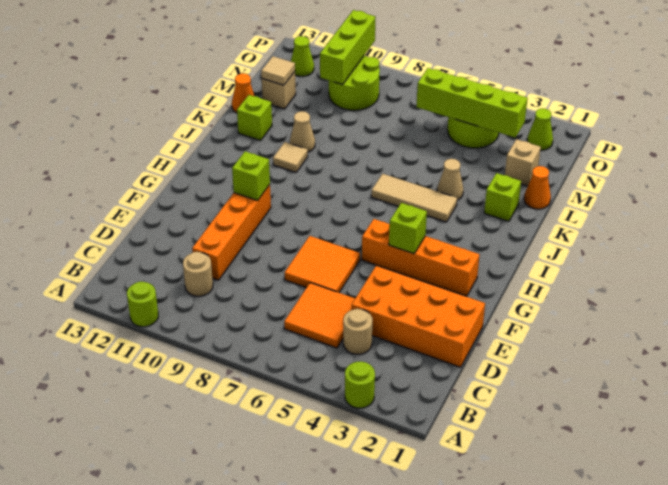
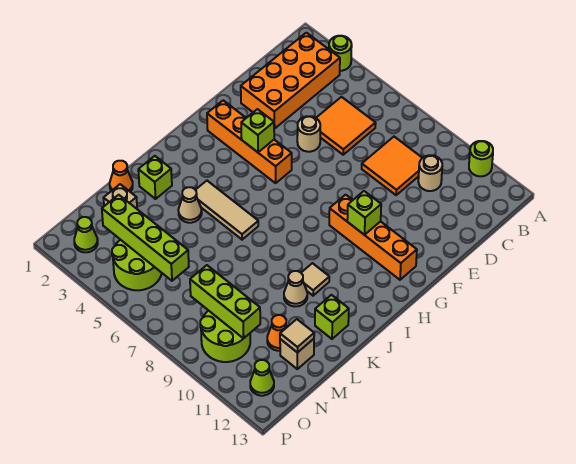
tan round brick C4 level 1 -> tan round brick E5 level 1
orange brick D1:E4 level 1 -> orange brick B2:E3 level 1
orange brick D10:G10 level 1 -> orange brick G9:G12 level 1
orange tile E6:F7 level 1 -> orange tile C8:D9 level 1
orange cone L13 level 1 -> orange cone M11 level 1
lime brick N10:P10 level 2 -> lime brick N8:N10 level 2

